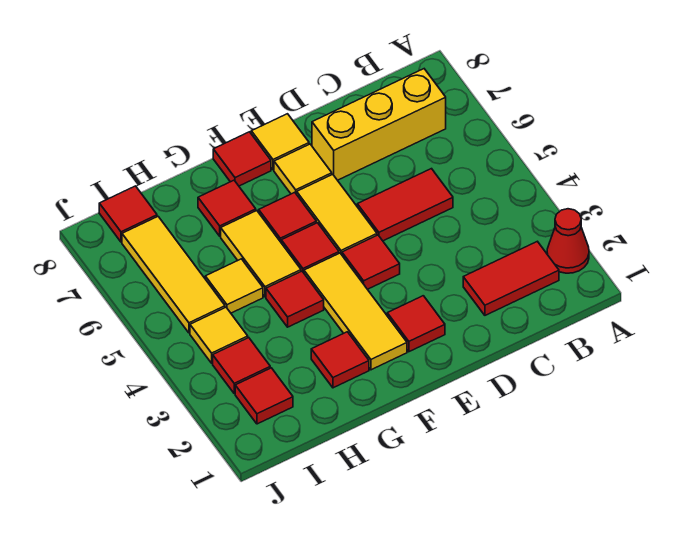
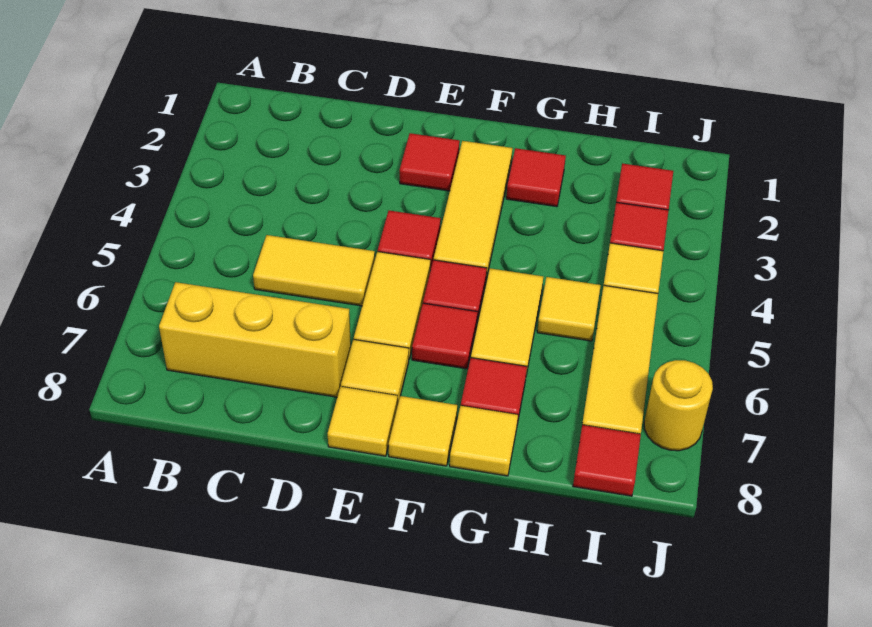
red cone A2 level 1 -> none
red tile B2:C2 level 1 -> none
red tile C5:D5 level 1 -> yellow tile C5:D5 level 1
red tile F8 level 1 -> yellow tile F8 level 1
red tile G4 level 1 -> none
none -> yellow tile G8 level 1
none -> yellow round brick J7 level 1

